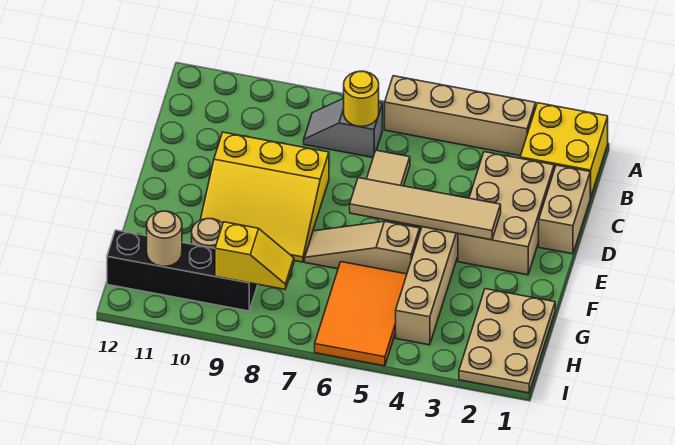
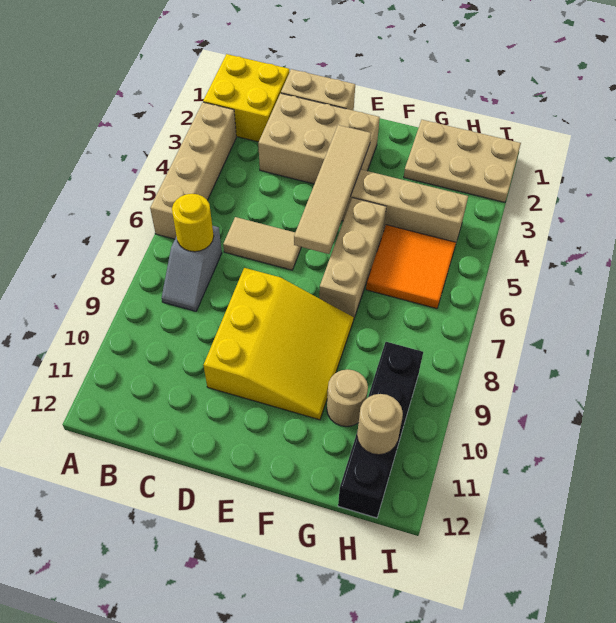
tan slope F5:F7 level 1 top 5 -> tan brick F5:F7 level 1
orange tile G5:I6 level 1 -> orange tile G5:H6 level 1
yellow slope H8:H9 level 2 top 9 -> none

